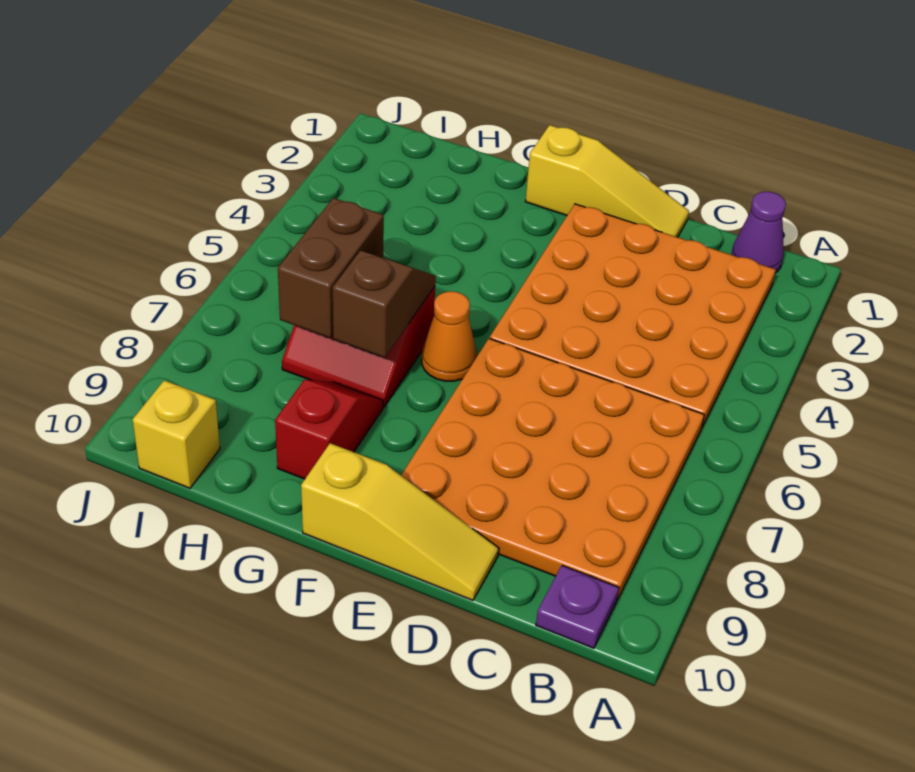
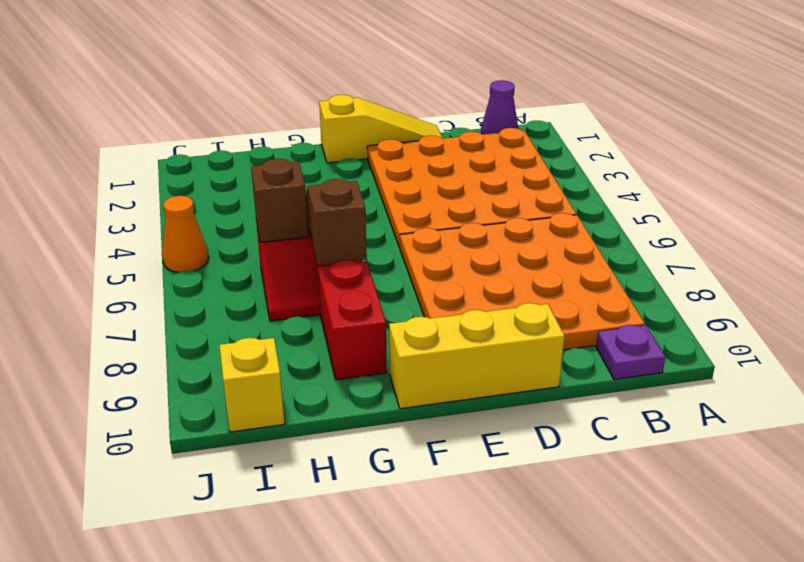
yellow slope D10:F10 level 1 top F -> yellow brick D10:F10 level 1
orange cone F6 level 1 -> orange cone J5 level 1
red slope G8:G9 level 1 top 9 -> red brick G8:G9 level 1
brown brick H6:H7 level 2 -> brown brick H6 level 2

